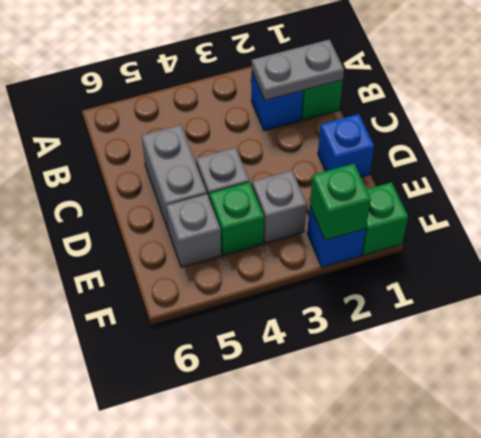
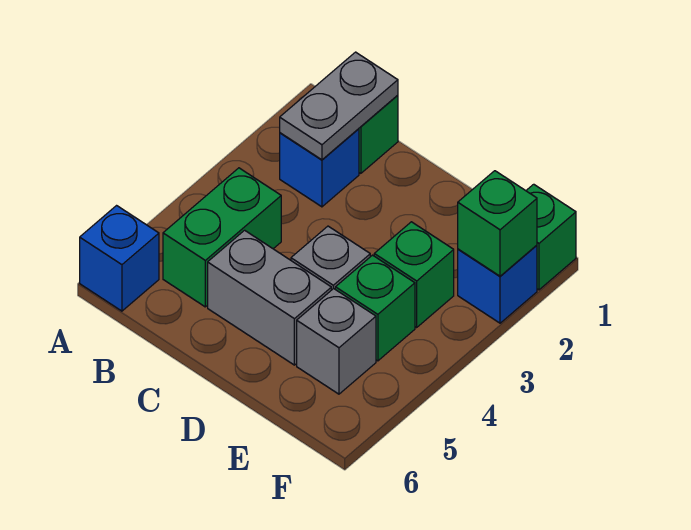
none -> green brick B4:B5 level 1
blue brick D1 level 1 -> blue brick A6 level 1
grey brick E3 level 1 -> green brick E3 level 1

